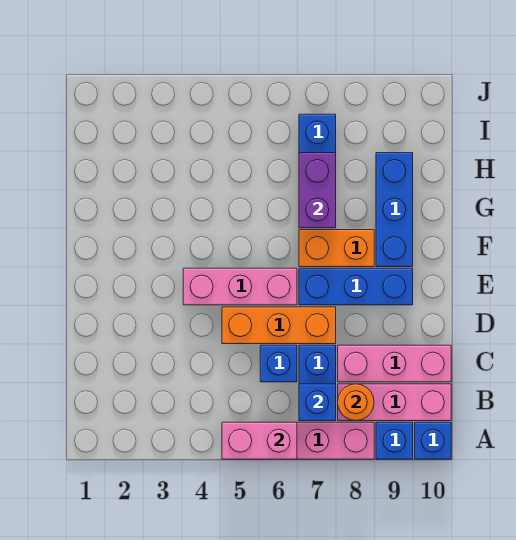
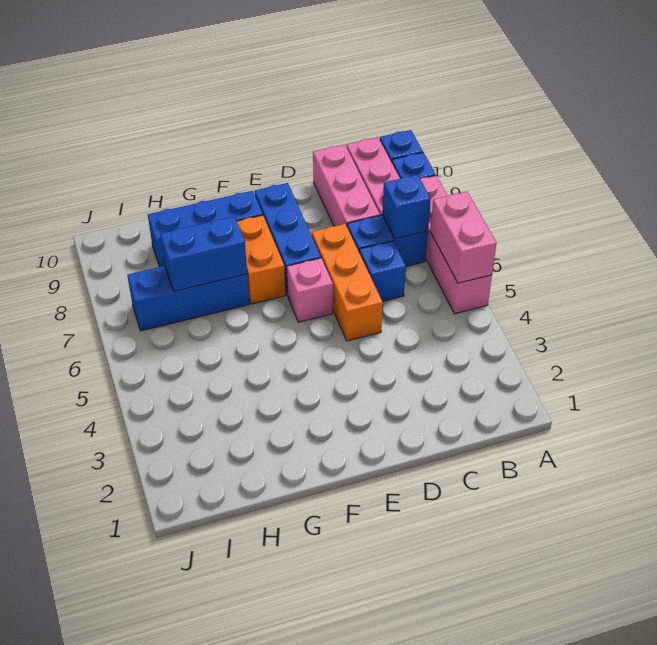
orange round brick B8 level 2 -> none
pink brick E4:E6 level 1 -> pink brick E6 level 1
purple brick G7:H7 level 2 -> blue brick G7:H7 level 2

